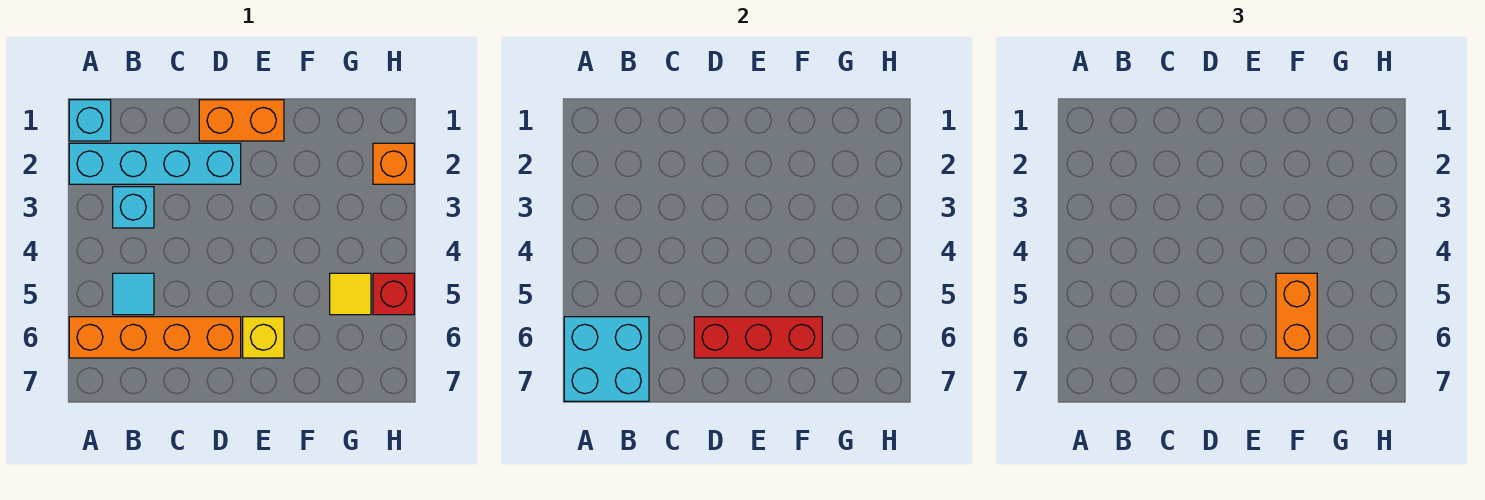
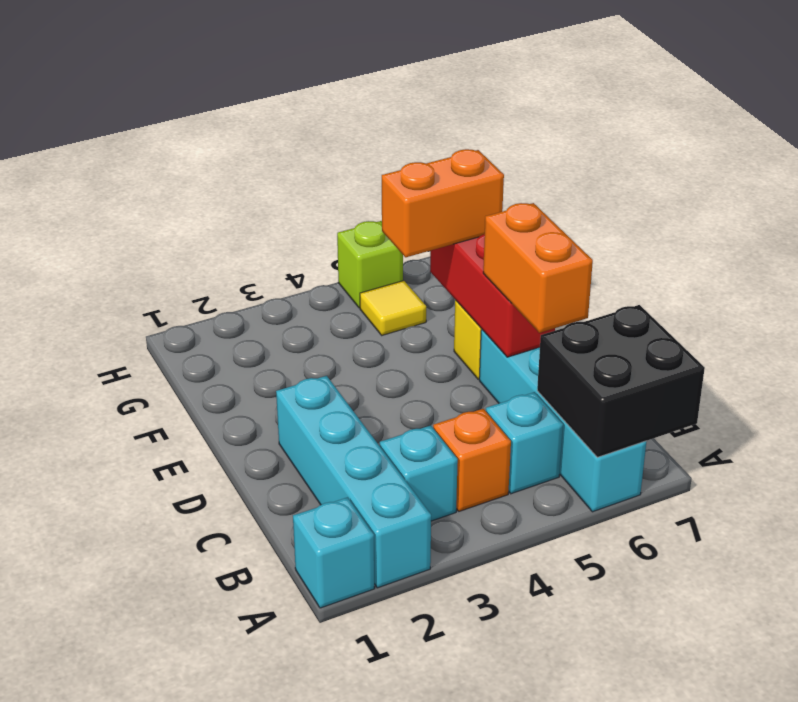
orange brick A6:D6 level 1 -> cyan brick A6:D6 level 1
cyan brick A6:B7 level 2 -> black brick A6:B7 level 2
cyan tile B5 level 1 -> cyan brick B5 level 1
orange brick D1:E1 level 1 -> orange brick C6:D6 level 3
orange brick H2 level 1 -> orange brick B4 level 1
red brick H5 level 1 -> lime brick H5 level 1

